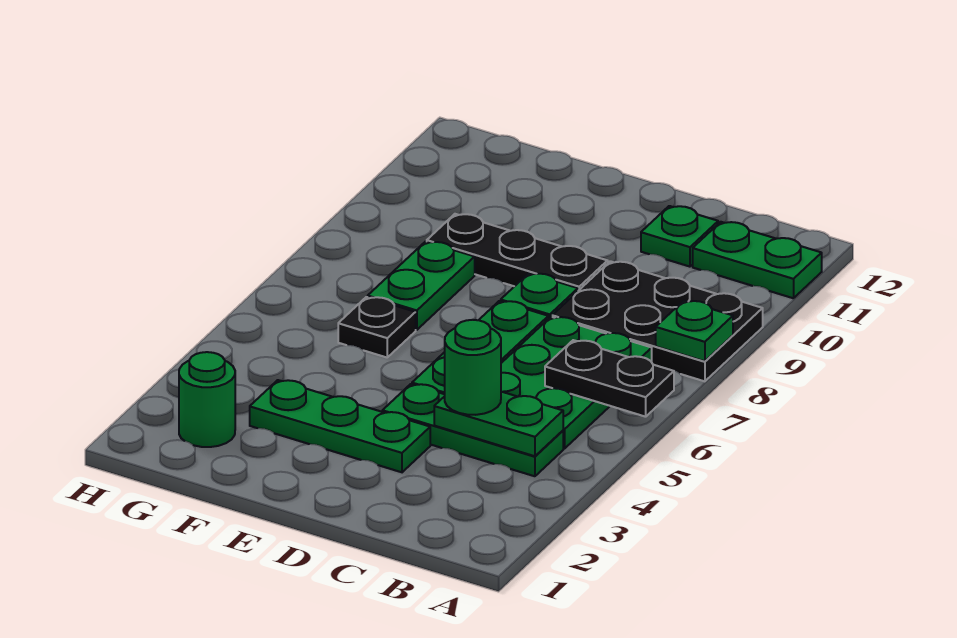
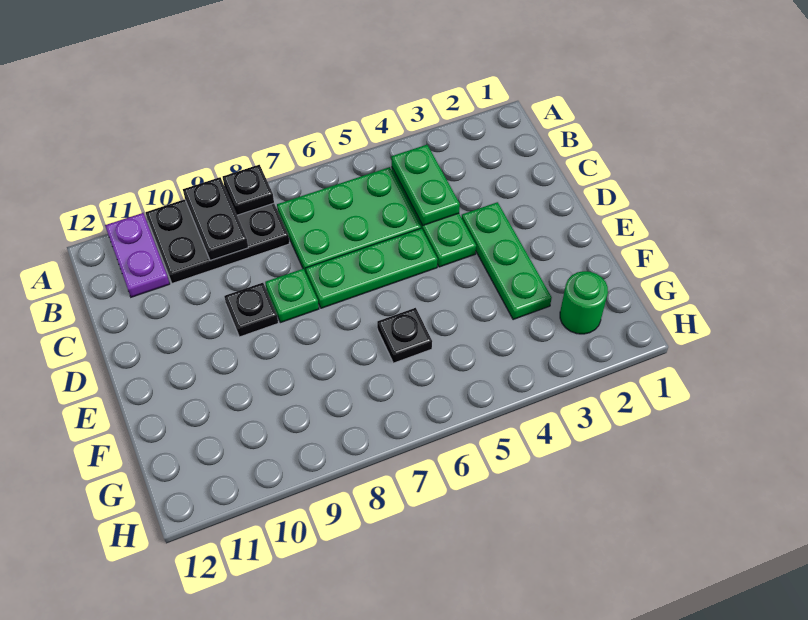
black plate A6:B6 level 2 -> black plate A9:B9 level 2
black plate A8:C9 level 1 -> black plate A8:B10 level 1
green plate A8 level 2 -> black plate A8 level 2
green plate A11:B11 level 1 -> purple plate A11:B11 level 1
green round brick C4 level 3 -> none
green plate C11 level 1 -> none
black plate D9:F9 level 1 -> black plate D9 level 1
green plate F7:F8 level 1 -> none

